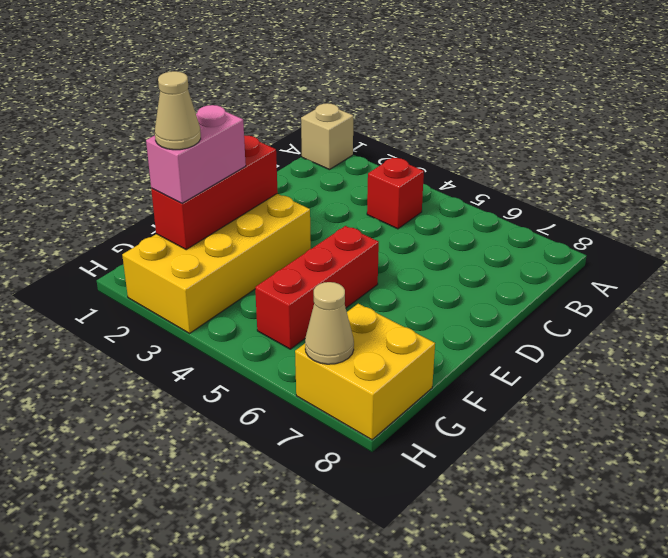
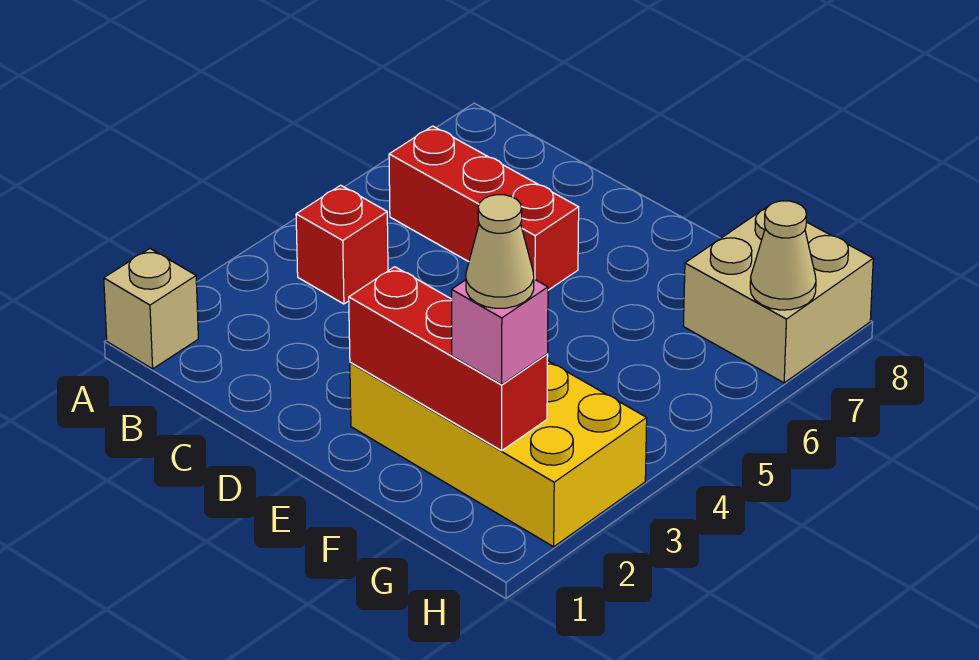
red brick E5:G5 level 1 -> red brick B6:D6 level 1
pink brick F2:G2 level 3 -> pink brick G2 level 3
yellow brick G7:H8 level 1 -> tan brick G7:H8 level 1

